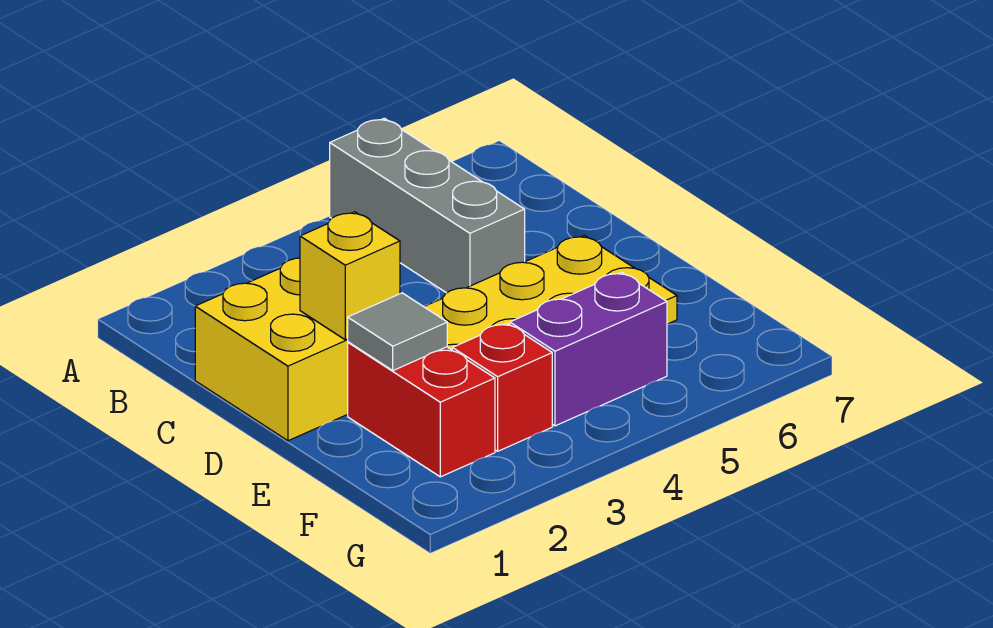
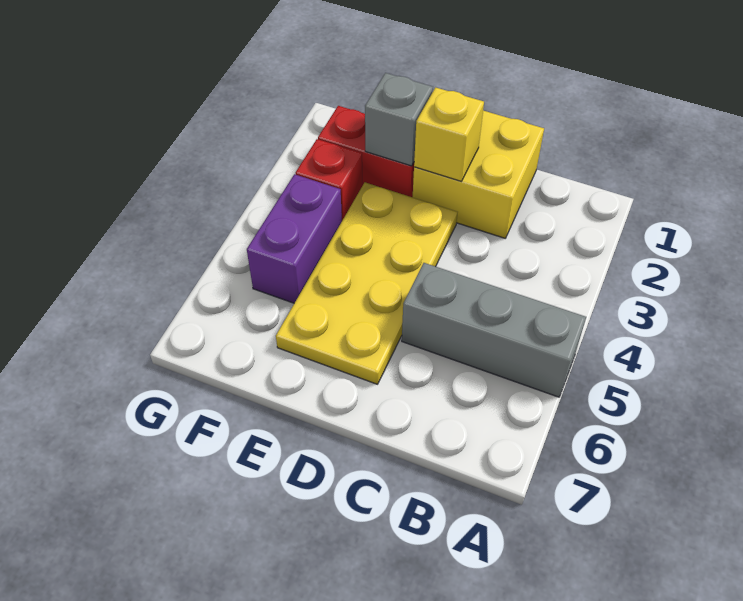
grey tile E2 level 2 -> grey brick E2 level 2

